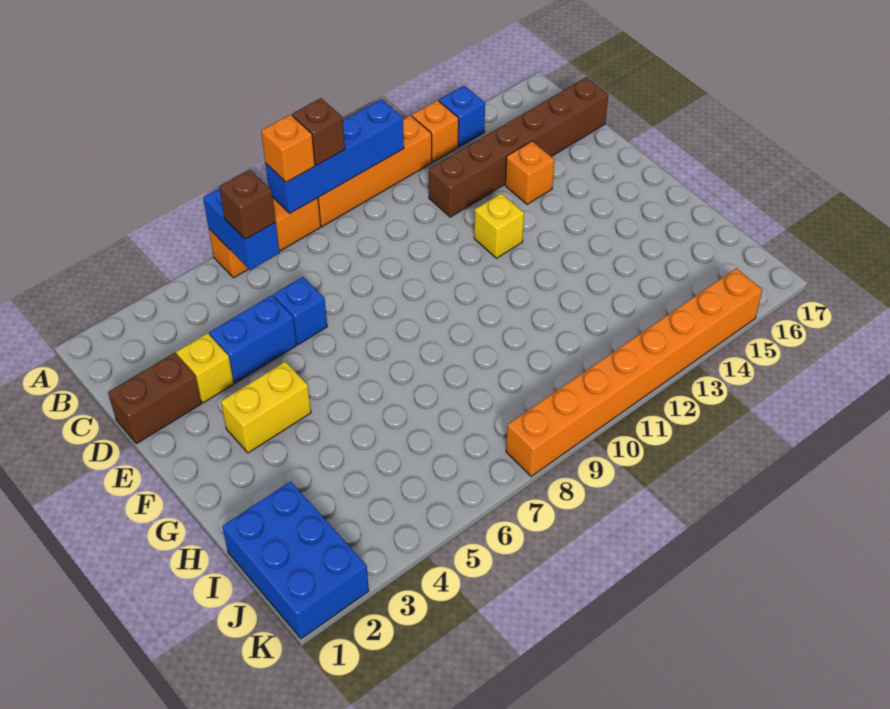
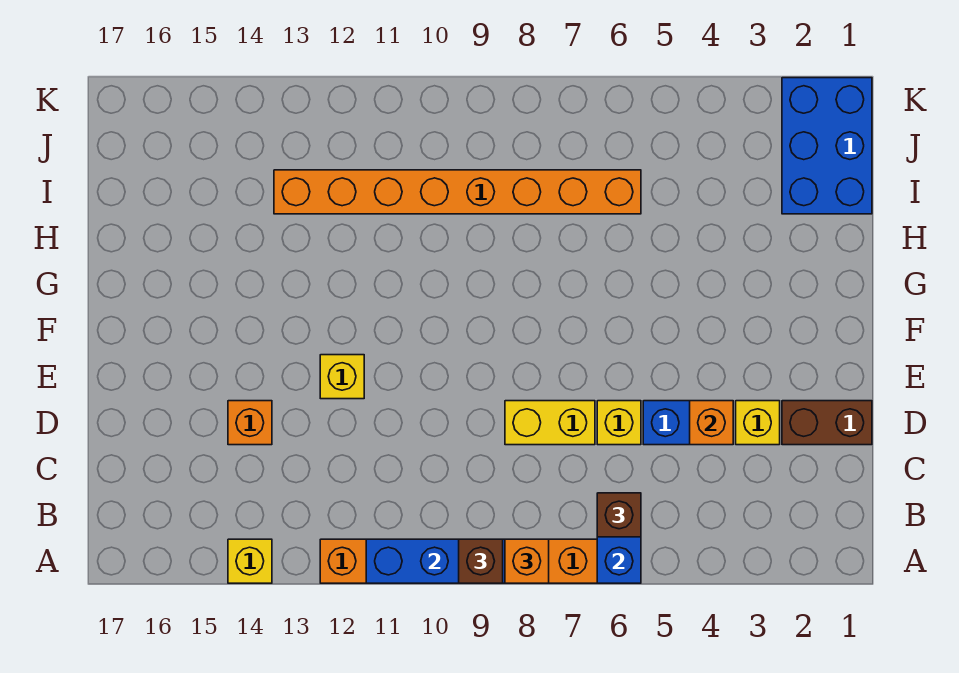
orange brick A13 level 1 -> orange brick D4 level 2
blue brick A14 level 1 -> yellow brick A14 level 1
brown brick C12:C17 level 1 -> none
blue brick D6 level 1 -> yellow brick D6 level 1
yellow brick F3:F4 level 1 -> yellow brick D7:D8 level 1
orange brick K8:K15 level 1 -> orange brick I6:I13 level 1

